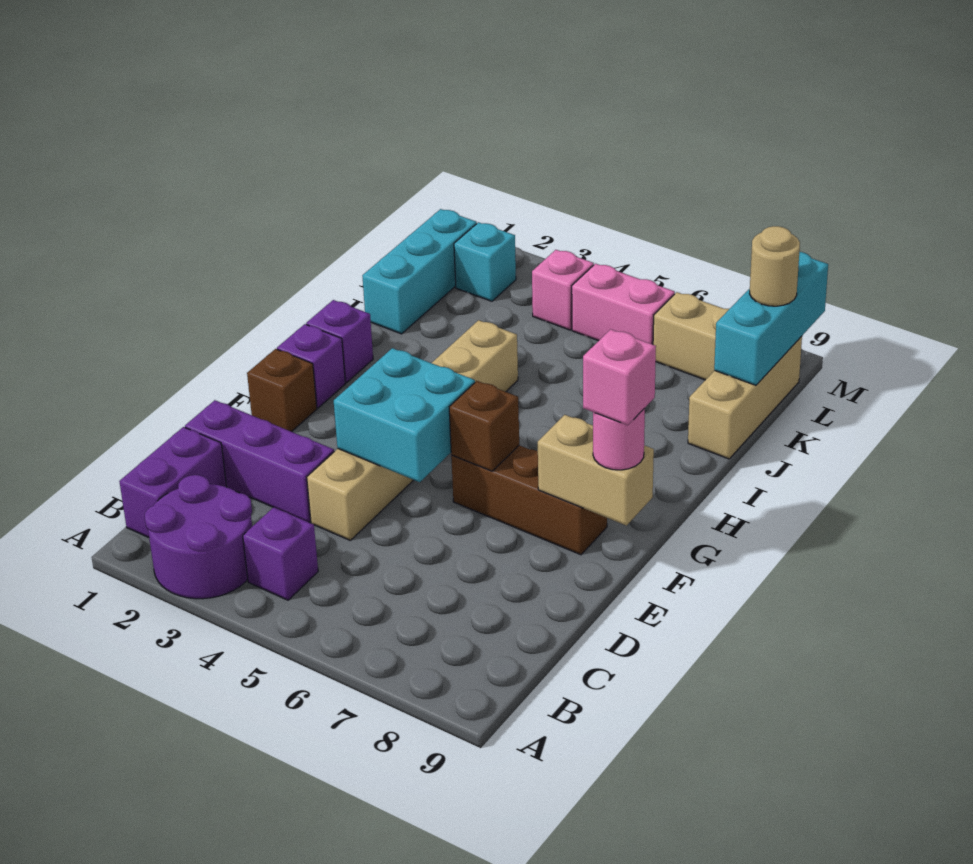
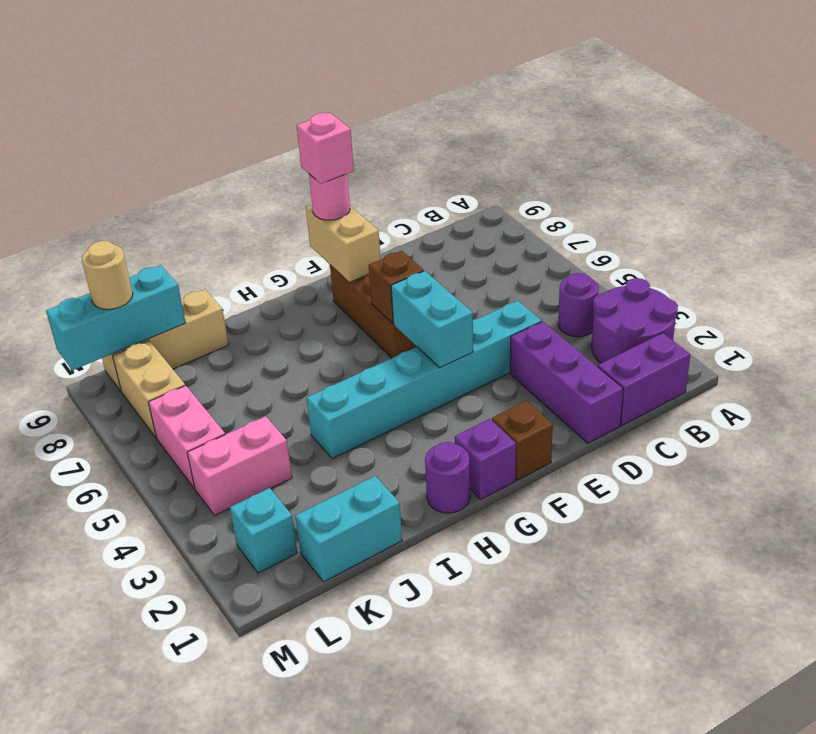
purple brick B4 level 1 -> purple round brick B4 level 1
tan brick D4:I4 level 1 -> cyan brick D4:I4 level 1
cyan brick E4:F5 level 2 -> cyan brick F4:F5 level 2
purple brick H1 level 1 -> purple round brick H1 level 1
cyan brick J1:L1 level 1 -> cyan brick J1:K1 level 1
pink brick L4 level 1 -> pink brick K4:L4 level 1

